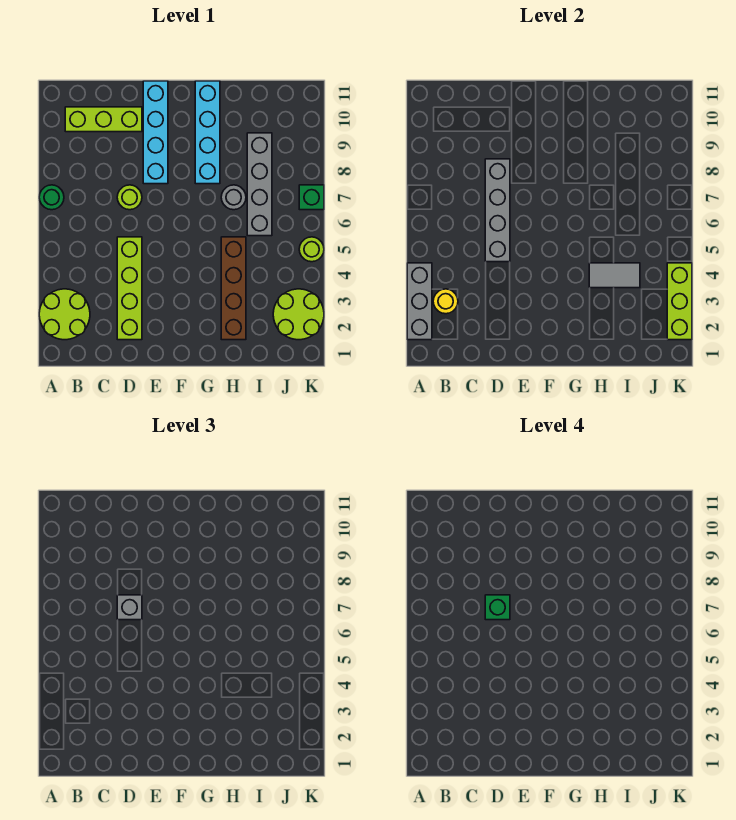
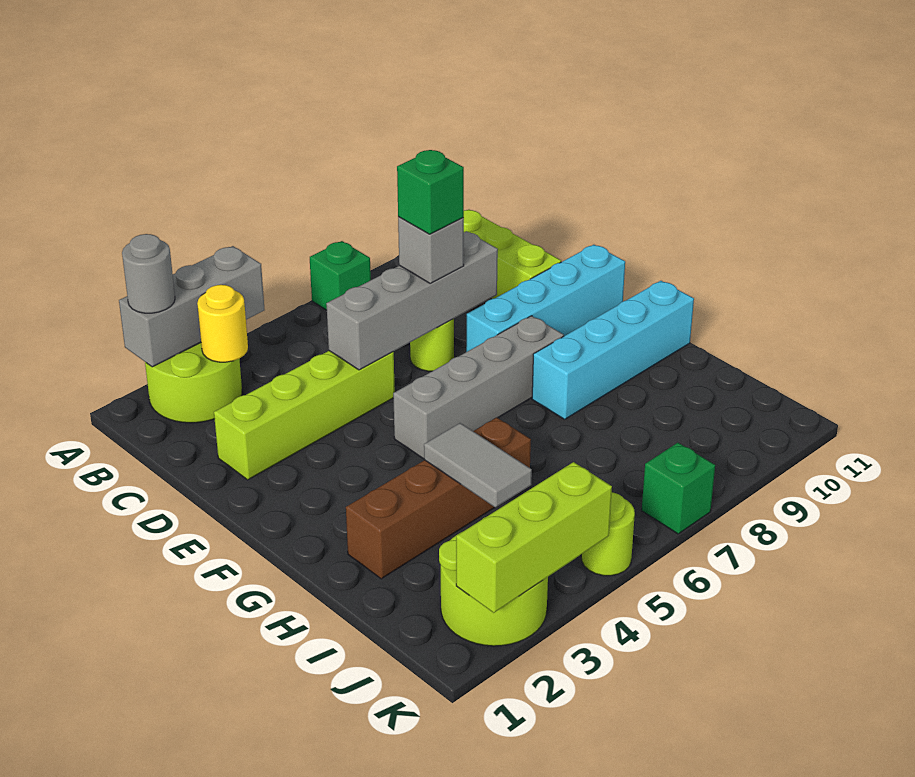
green round brick A7 level 1 -> green brick A7 level 1
grey round brick H7 level 1 -> grey round brick A2 level 3
grey brick I6:I9 level 1 -> grey brick F5:F8 level 1

